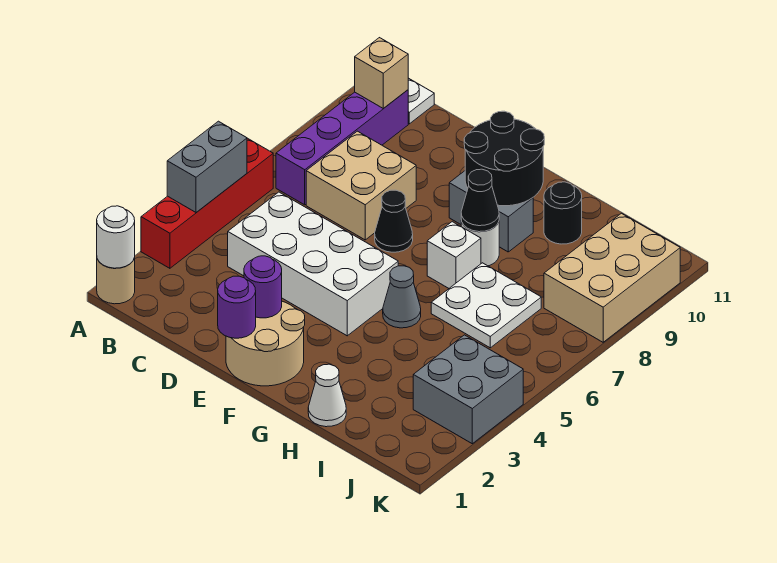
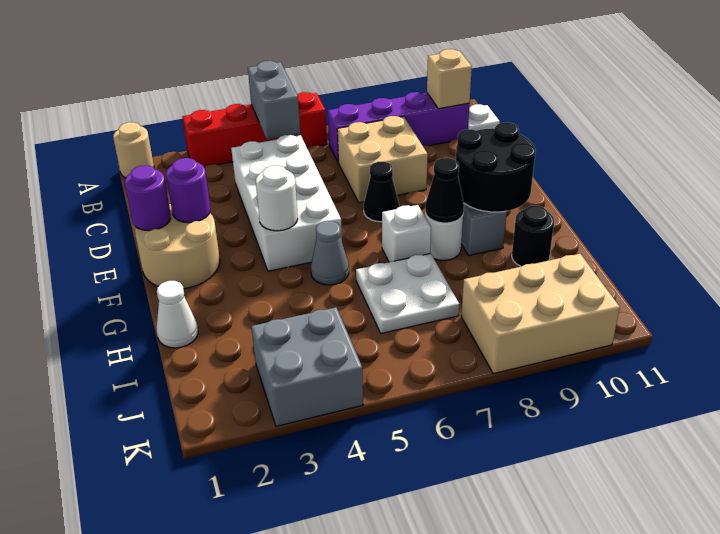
white round brick A1 level 2 -> white round brick F4 level 2
grey brick A4:A5 level 2 -> grey brick A5:B5 level 2

